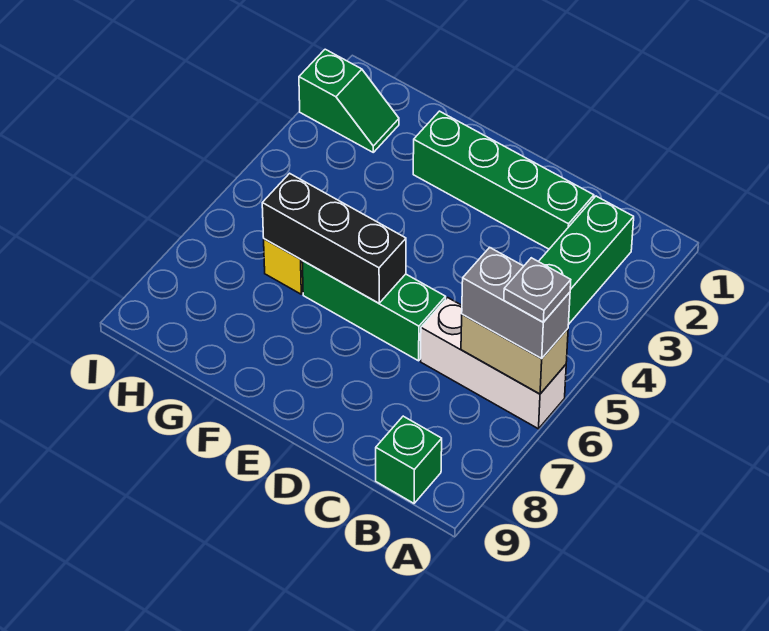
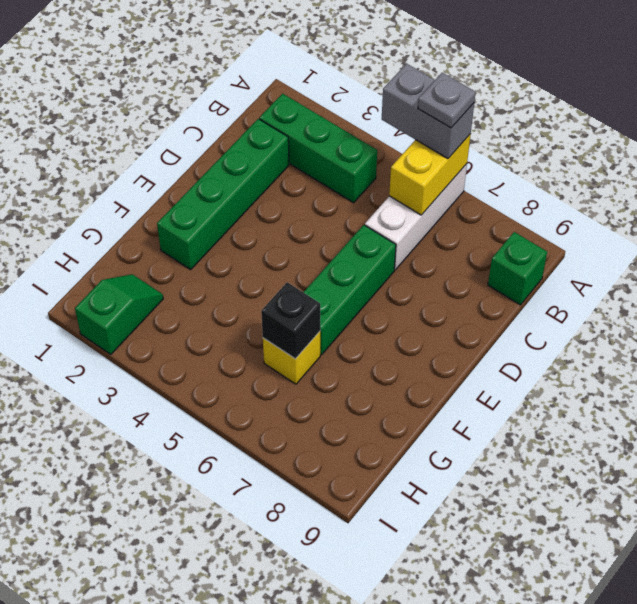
tan brick A6:B6 level 2 -> yellow brick A6:B6 level 2
grey brick A6:B6 level 3 -> grey brick A5:A6 level 3
black brick E6:G6 level 2 -> black brick G6 level 2

